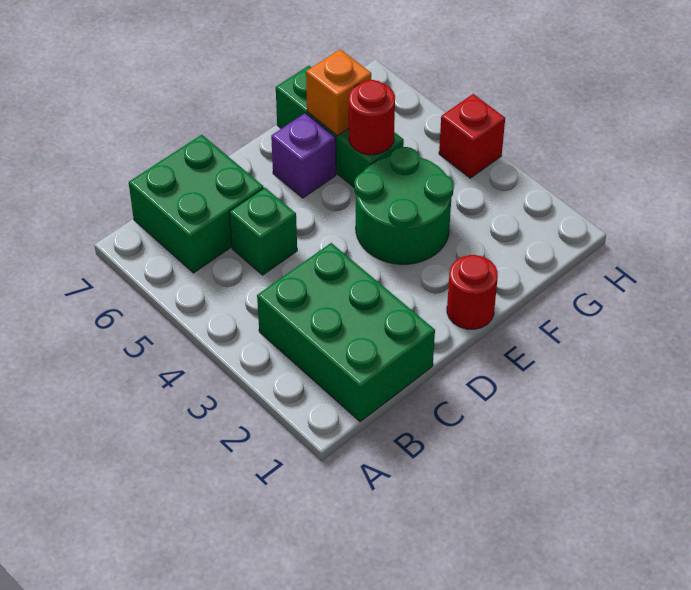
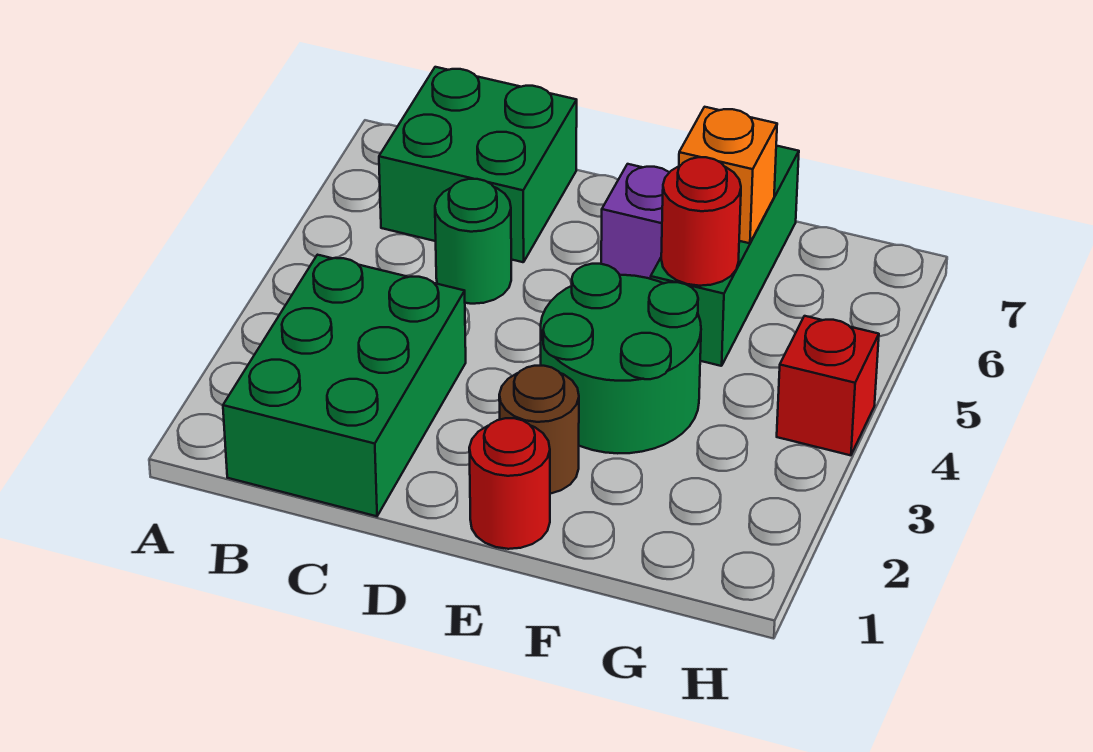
green brick C5 level 1 -> green round brick C5 level 1
none -> brown round brick E2 level 1

